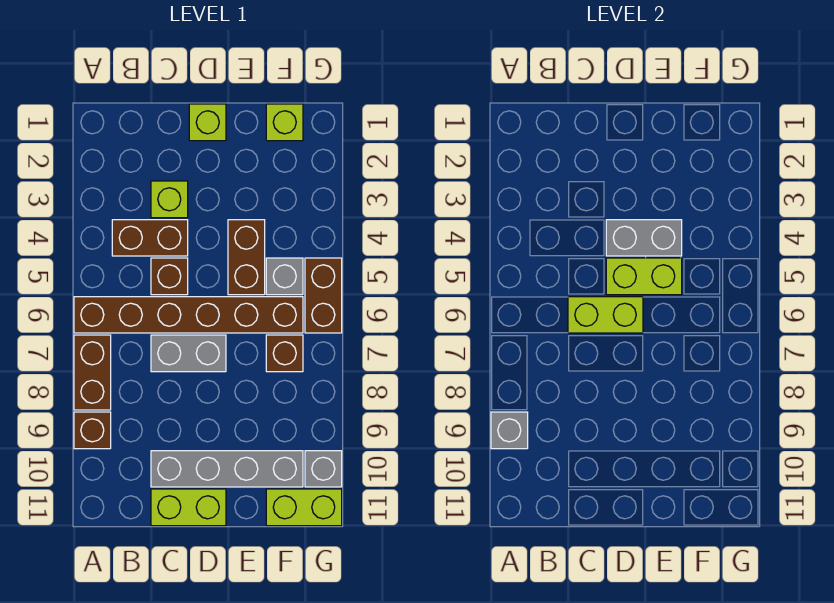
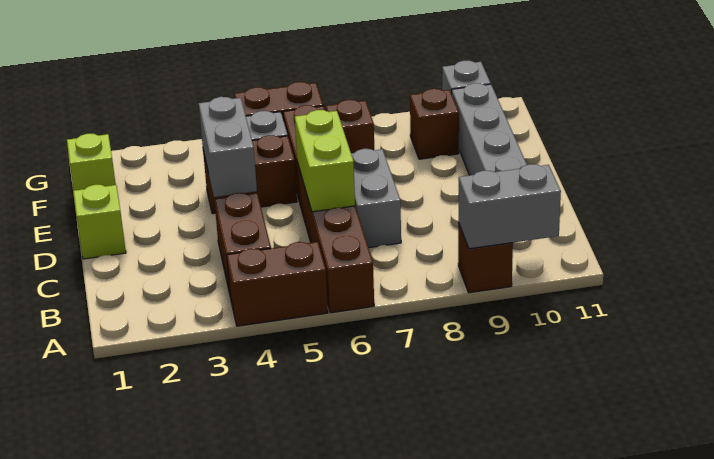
brown brick A7:A8 level 1 -> brown brick A4:A5 level 1
grey brick A9 level 2 -> grey brick A9:A10 level 2
lime brick C3 level 1 -> none
brown brick C5 level 1 -> brown brick F9 level 1
lime brick C11:D11 level 1 -> none
lime brick D5:E5 level 2 -> none
lime brick F11:G11 level 1 -> none

